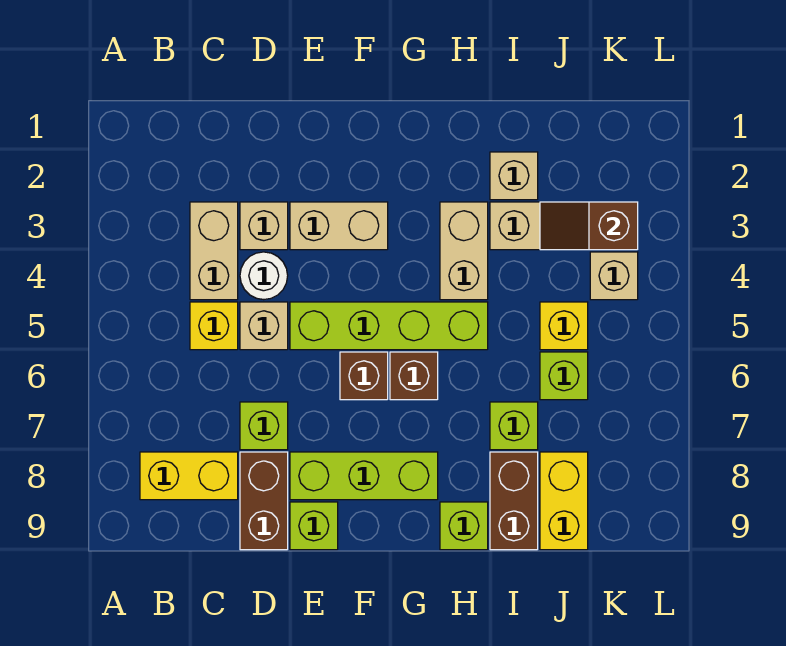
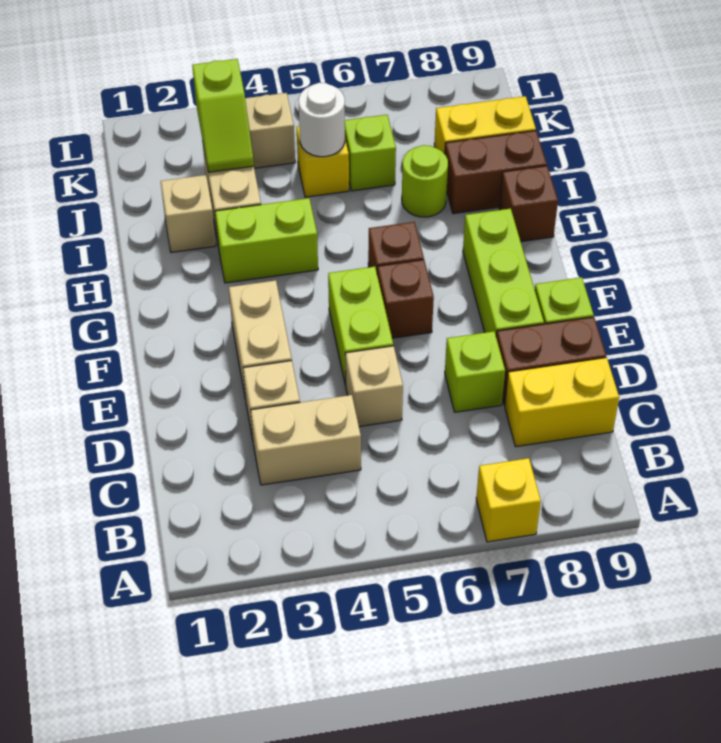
yellow brick B8:C8 level 1 -> yellow brick C8:C9 level 1
yellow brick C5 level 1 -> yellow brick A7 level 1
white round brick D4 level 1 -> white round brick J5 level 2
lime brick E5:H5 level 1 -> lime brick E5:F5 level 1
tan brick H3:H4 level 1 -> lime brick H3:H4 level 1
lime brick H9 level 1 -> brown brick H9 level 1
lime brick I7 level 1 -> lime round brick I7 level 1
brown slope J3:K3 level 2 top K -> lime slope J3:K3 level 2 top K

